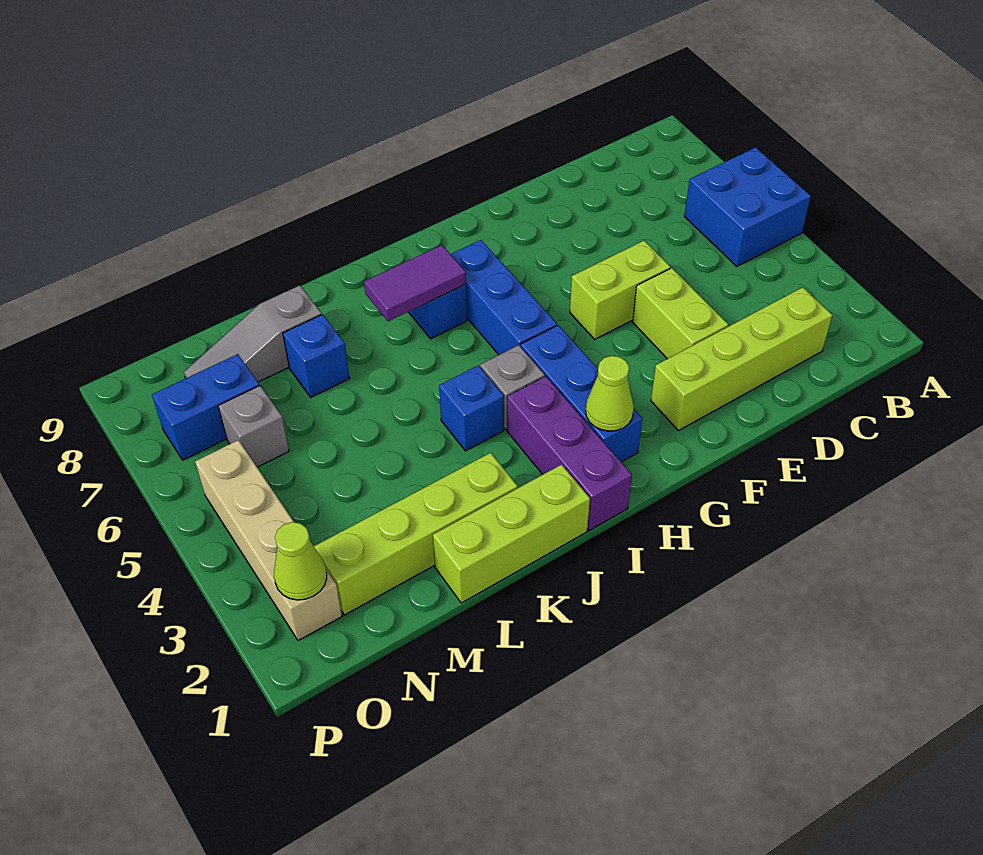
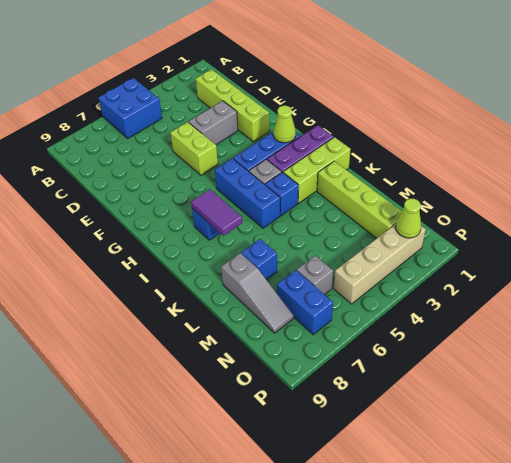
lime brick E3:E4 level 1 -> grey brick E3:E4 level 1
blue brick H5:H7 level 1 -> blue brick H5:J5 level 1
lime brick J1:L1 level 1 -> lime brick J1:J3 level 1

